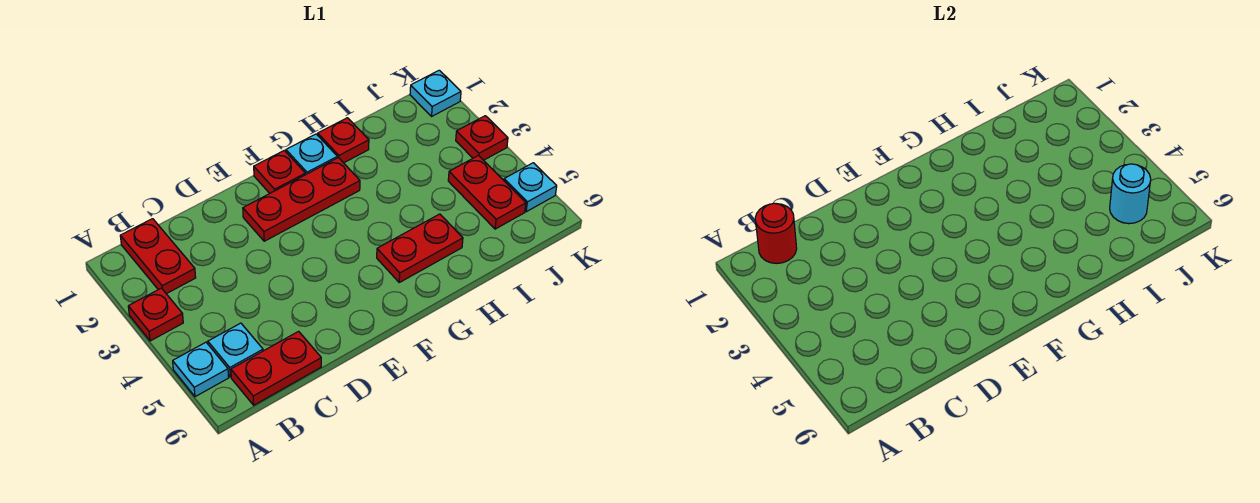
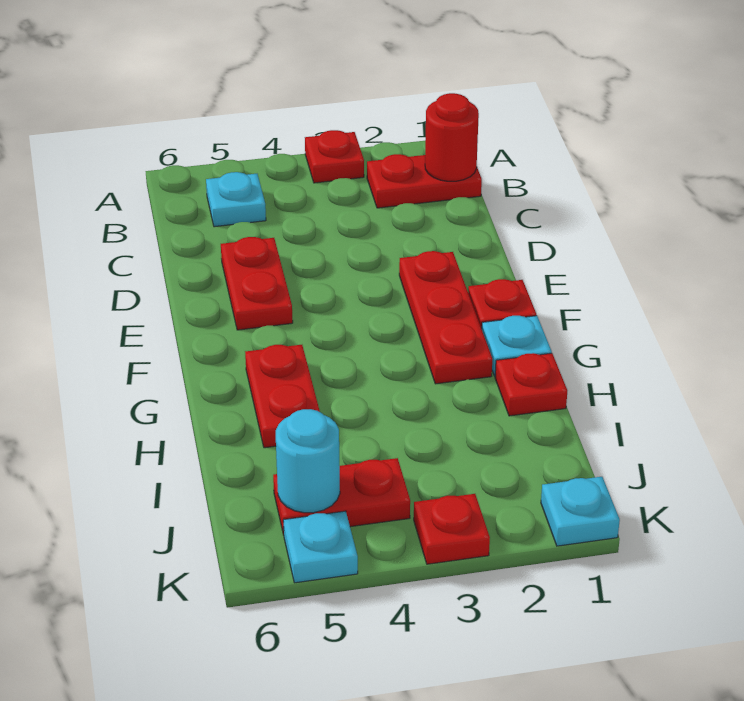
cyan plate A5 level 1 -> none
red plate B6:C6 level 1 -> red plate D5:E5 level 1

